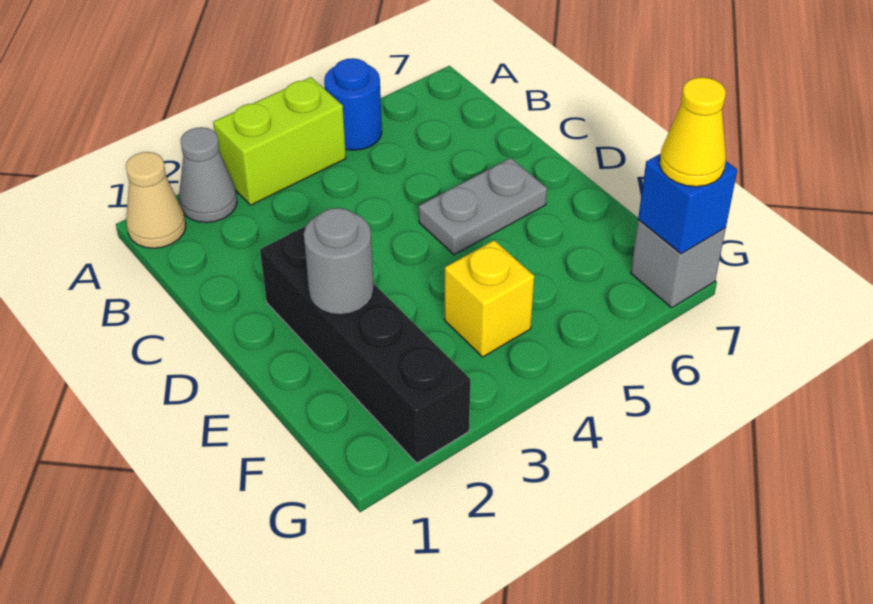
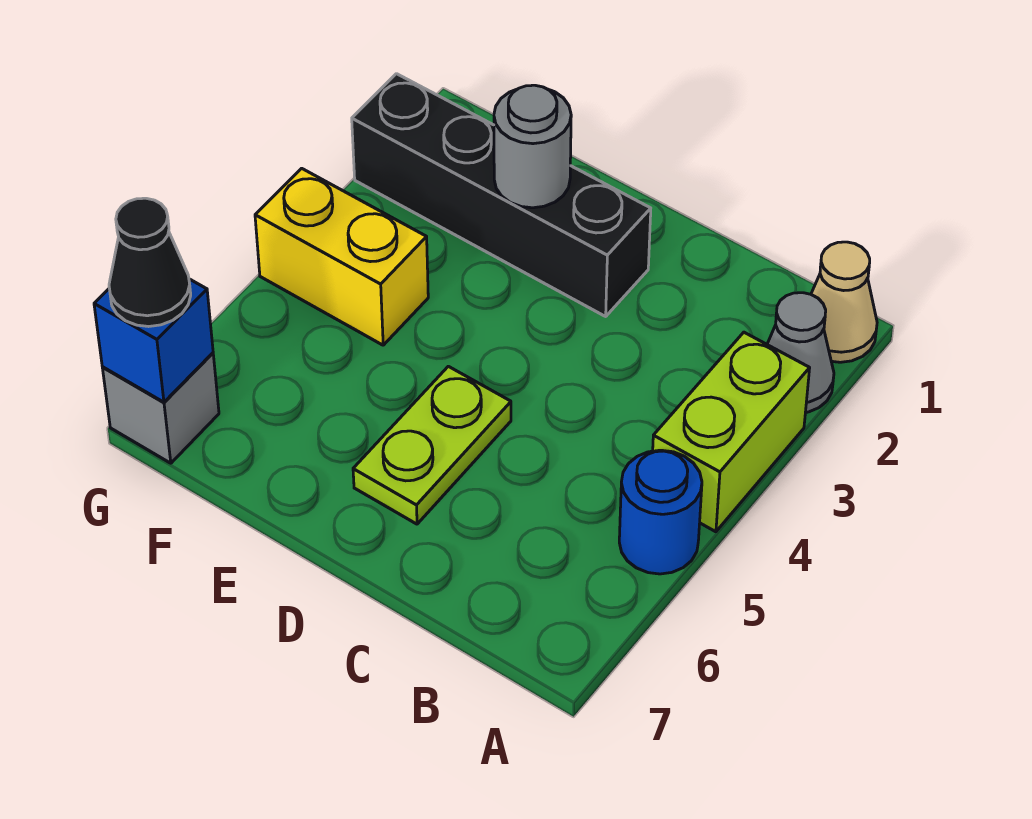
grey plate D5:D6 level 1 -> lime plate D5:D6 level 1
yellow brick F4 level 1 -> yellow brick F4:G4 level 1
yellow cone G7 level 3 -> black cone G7 level 3

